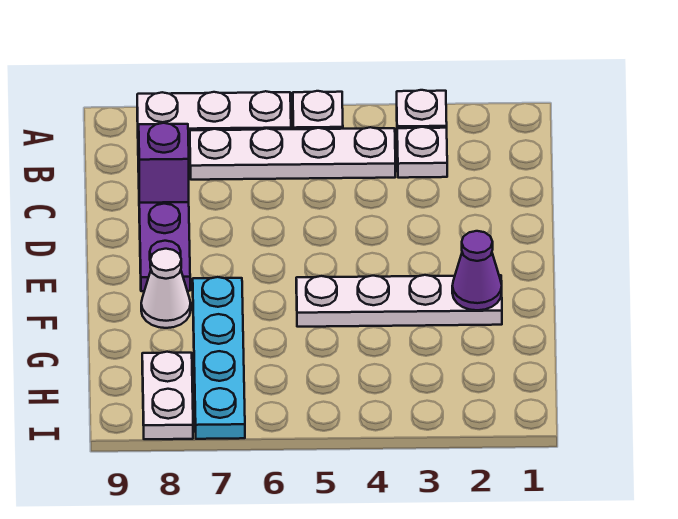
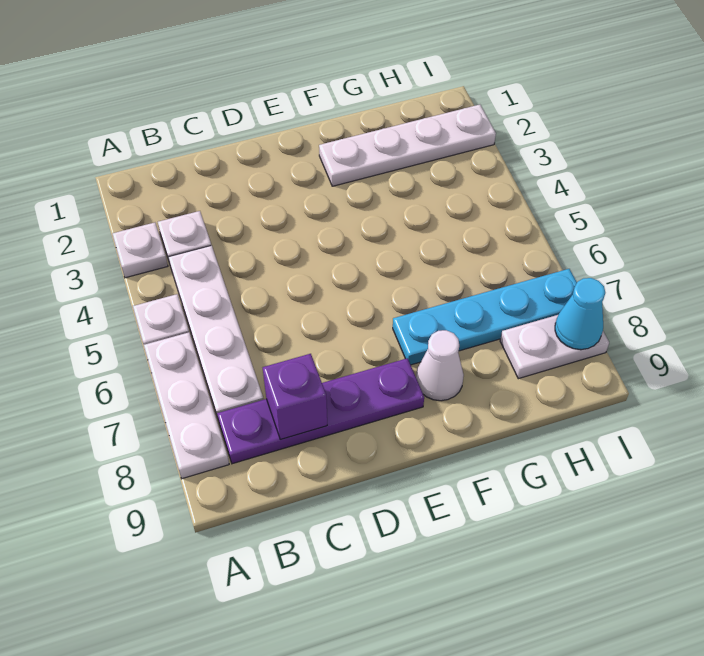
white plate F2:F5 level 1 -> white plate F2:I2 level 1
purple cone F2 level 2 -> none
none -> cyan cone I8 level 2

